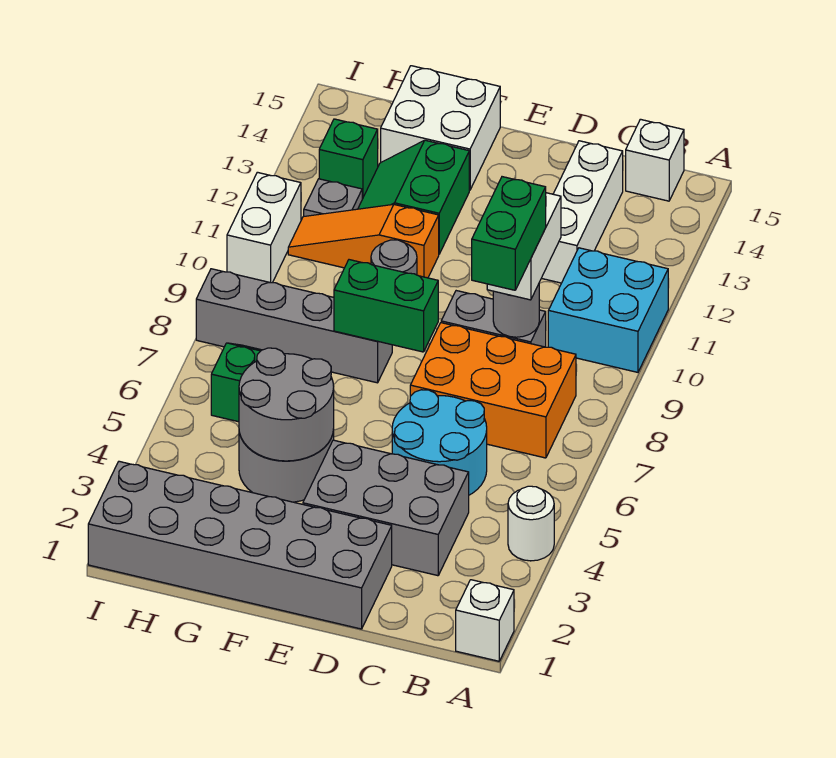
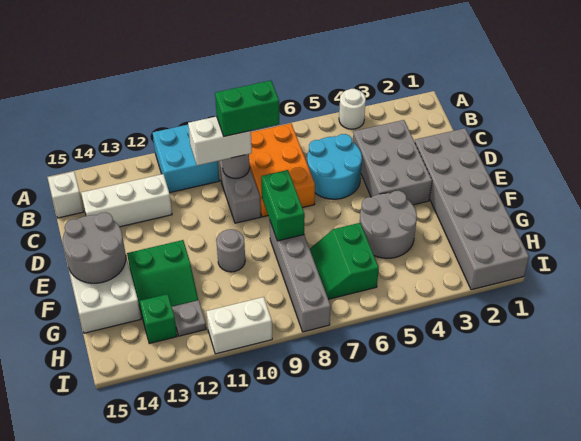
white brick A1 level 1 -> none
grey round brick F4:G5 level 2 -> grey round brick E14:F15 level 2
orange slope F11:H11 level 1 top F -> none

